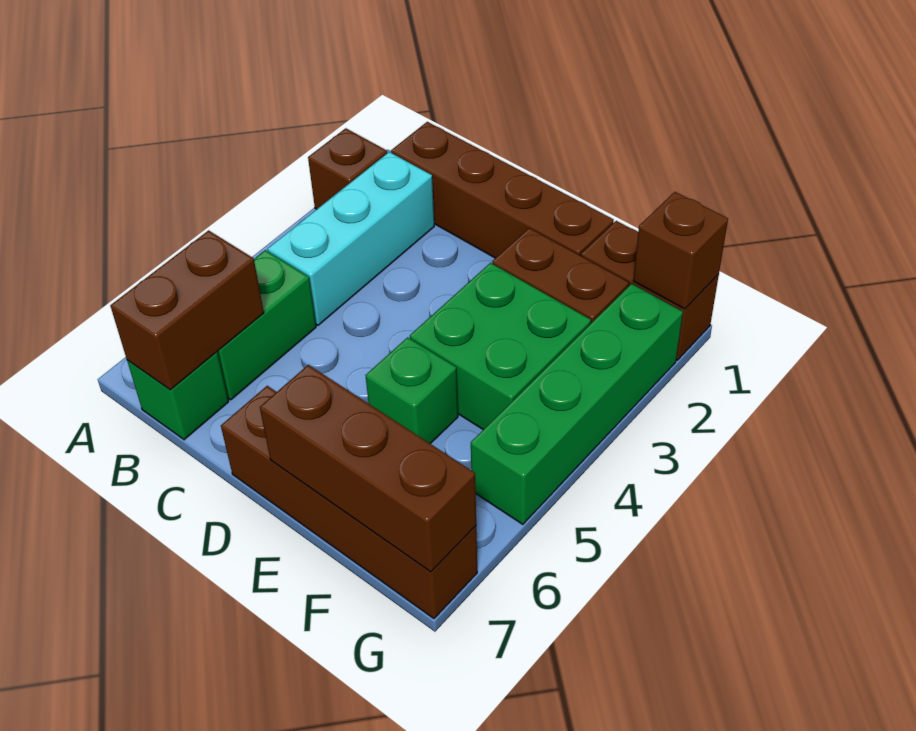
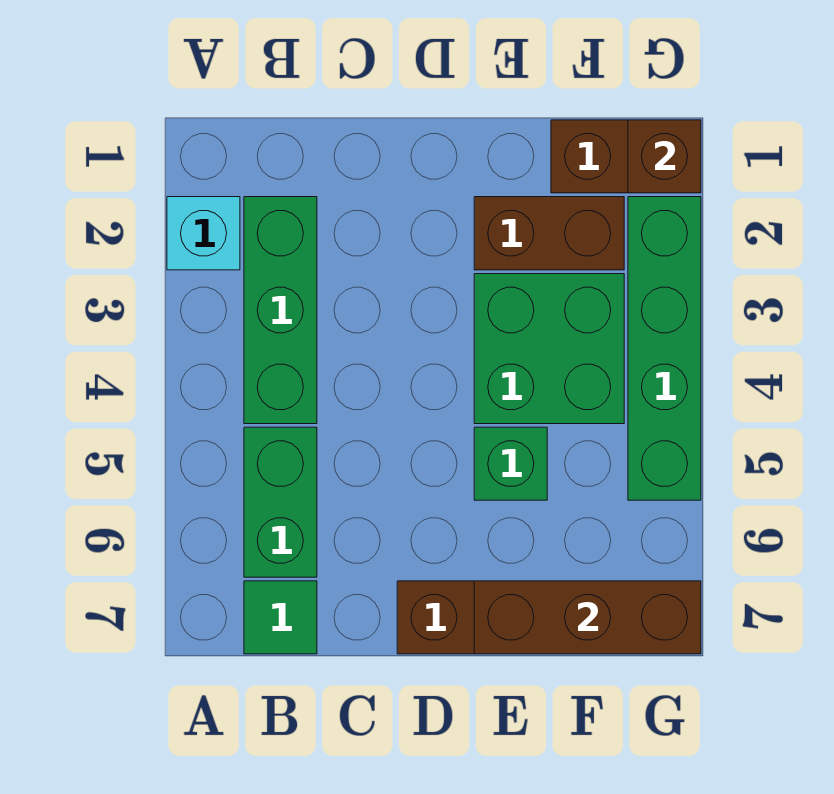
brown brick A2 level 1 -> cyan brick A2 level 1
brown brick B1:E1 level 1 -> none
cyan brick B2:B4 level 1 -> green brick B2:B4 level 1
brown brick B6:B7 level 2 -> none
green brick B7 level 1 -> green tile B7 level 1

